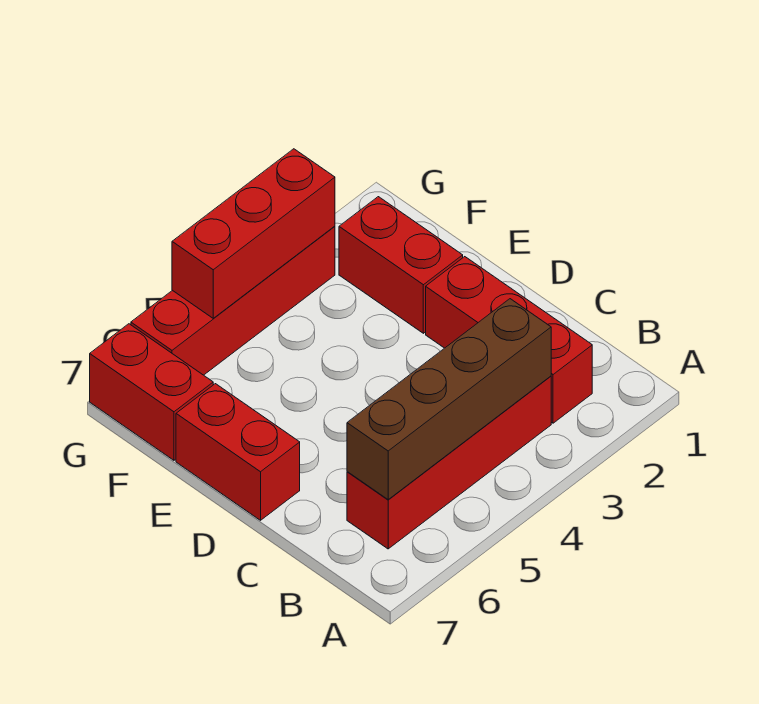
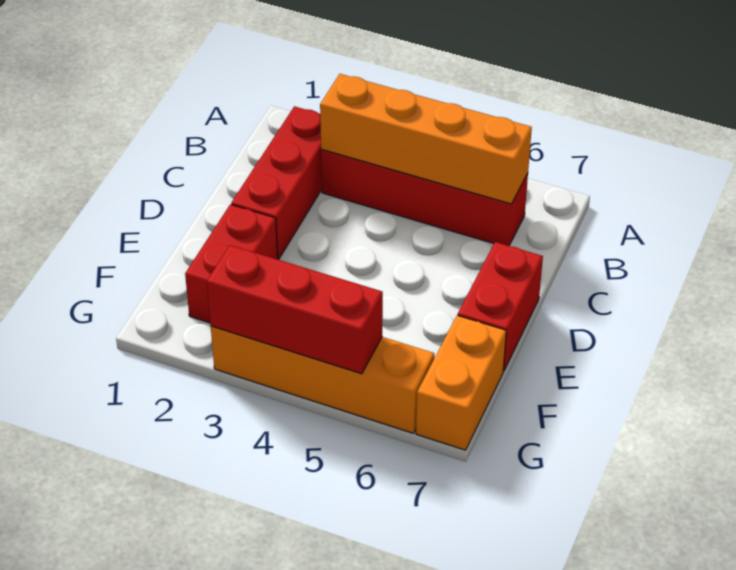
brown brick B3:B6 level 2 -> orange brick B3:B6 level 2
red brick F7:G7 level 1 -> orange brick F7:G7 level 1
red brick G3:G6 level 1 -> orange brick G3:G6 level 1

